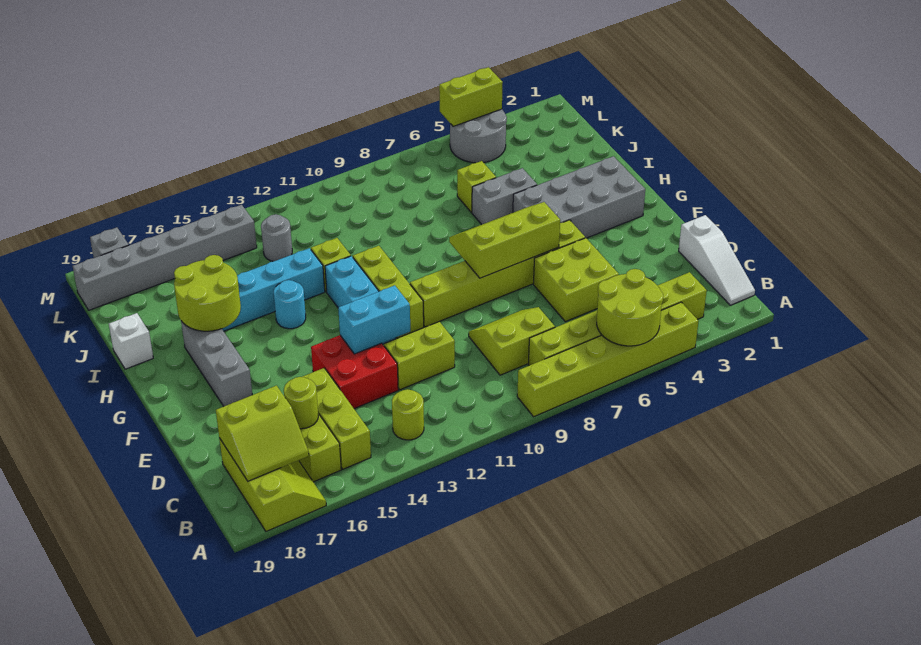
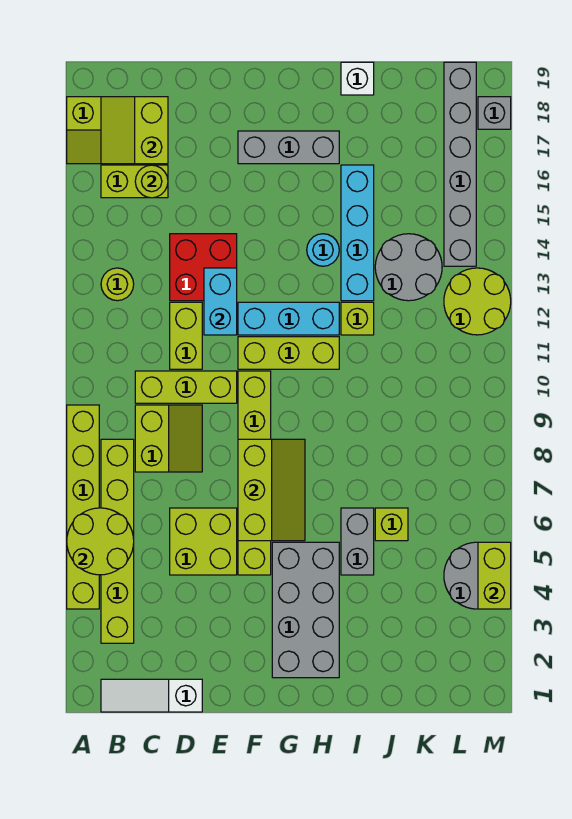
lime brick B15:D15 level 1 -> lime brick C10:E10 level 1
lime round brick H16:I17 level 2 -> lime round brick L12:M13 level 1
grey round brick K13 level 1 -> grey round brick J13:K14 level 1

